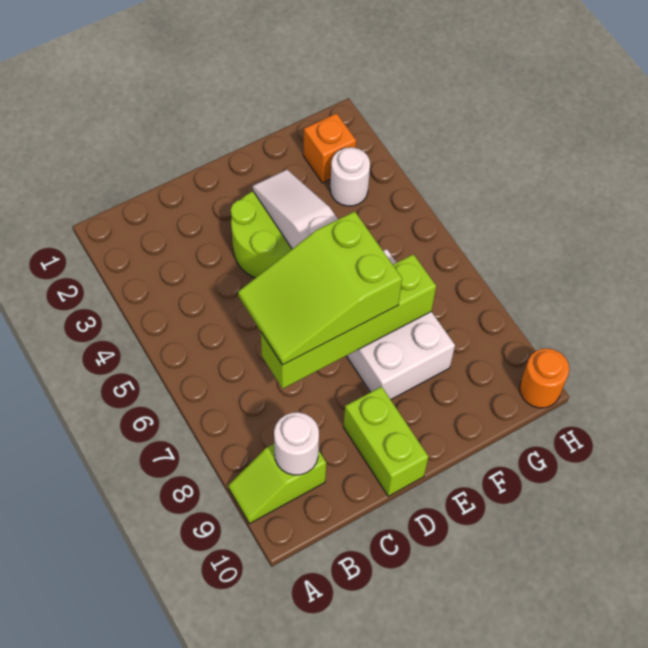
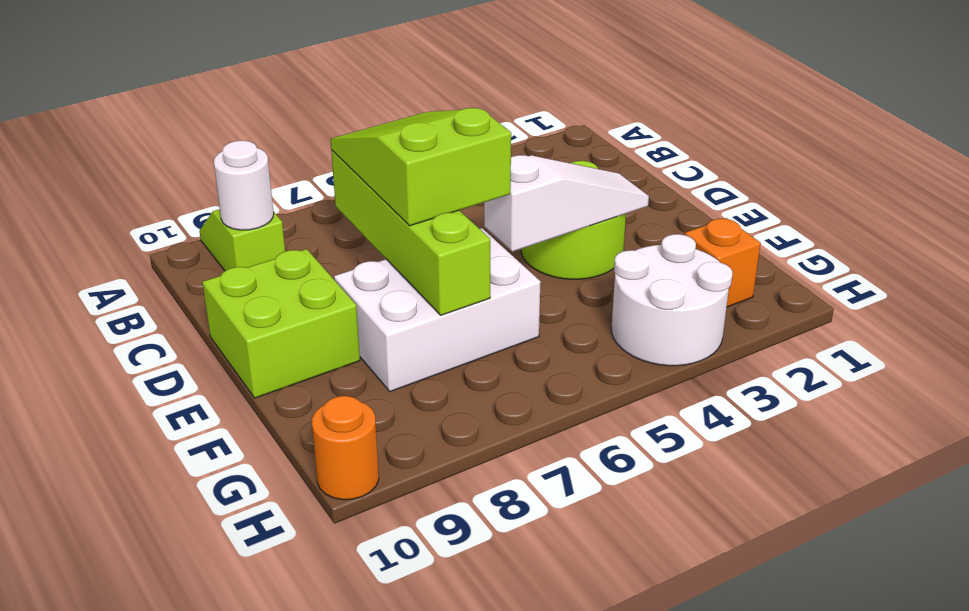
lime brick D9:D10 level 1 -> lime brick D9:E10 level 1
white round brick G3 level 1 -> white round brick G3:H4 level 1

